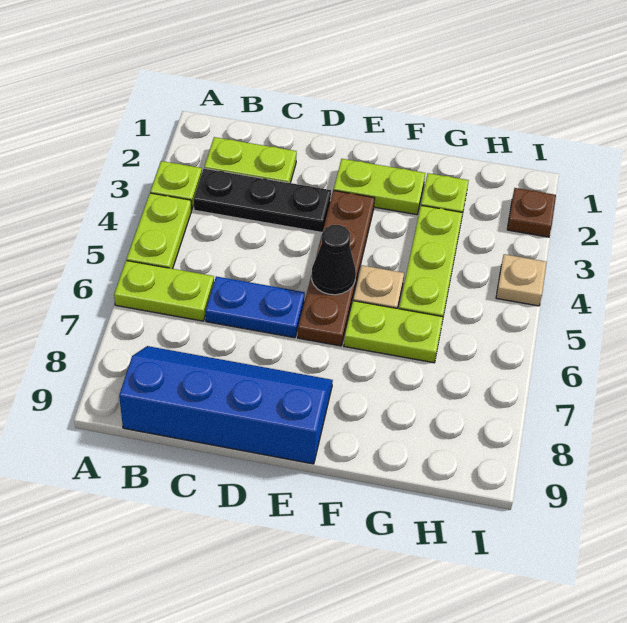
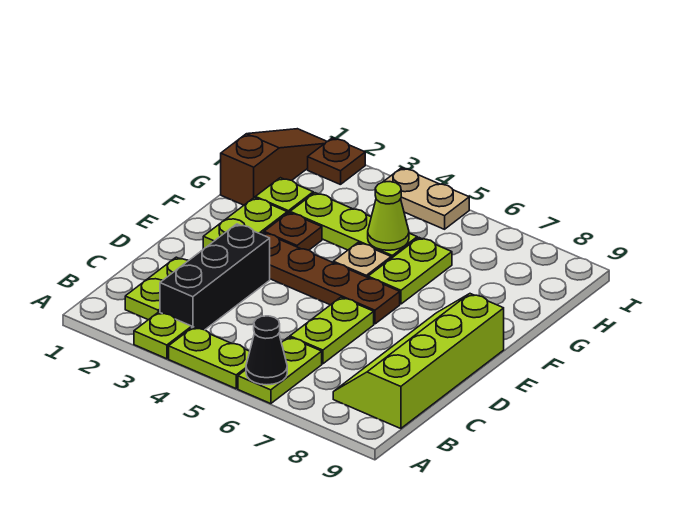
black plate B3:D3 level 1 -> black brick B3:D3 level 1
blue slope B8:E9 level 1 top 9 -> lime slope B8:E9 level 1 top 9
blue plate C6:D6 level 1 -> lime plate C6:D6 level 1
black cone E5 level 2 -> black cone A6 level 2
none -> brown plate F3 level 1
none -> brown slope G1:I1 level 1 top G
none -> lime cone G5 level 2
tan plate I4 level 1 -> tan plate I4:I5 level 1

